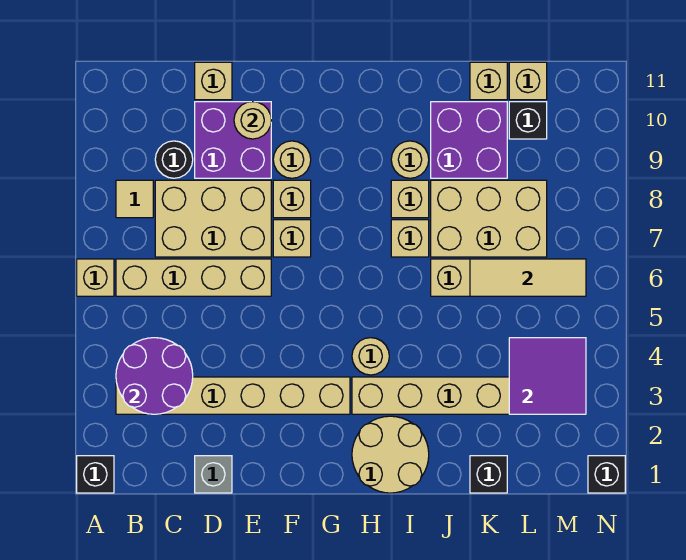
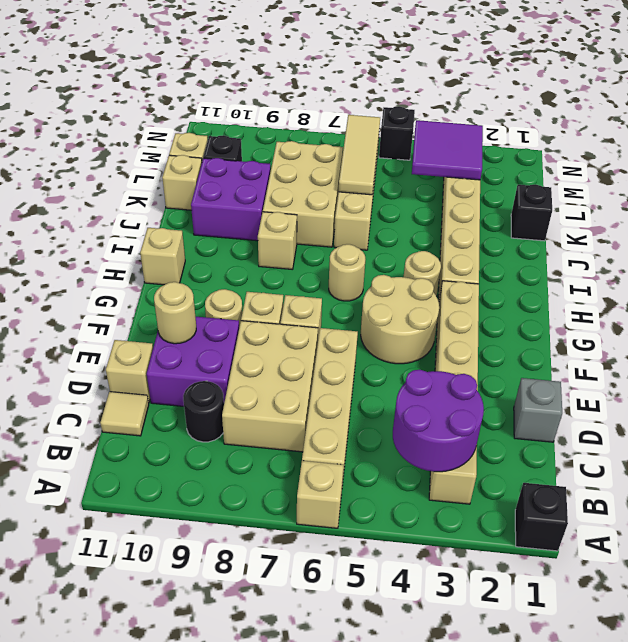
tan tile B8 level 1 -> tan tile C11 level 1
tan round brick H1:I2 level 1 -> tan round brick F4:G5 level 1
tan brick I7 level 1 -> tan brick H11 level 1
tan round brick I9 level 1 -> tan round brick H6 level 1
black brick N1 level 1 -> black brick N5 level 1

